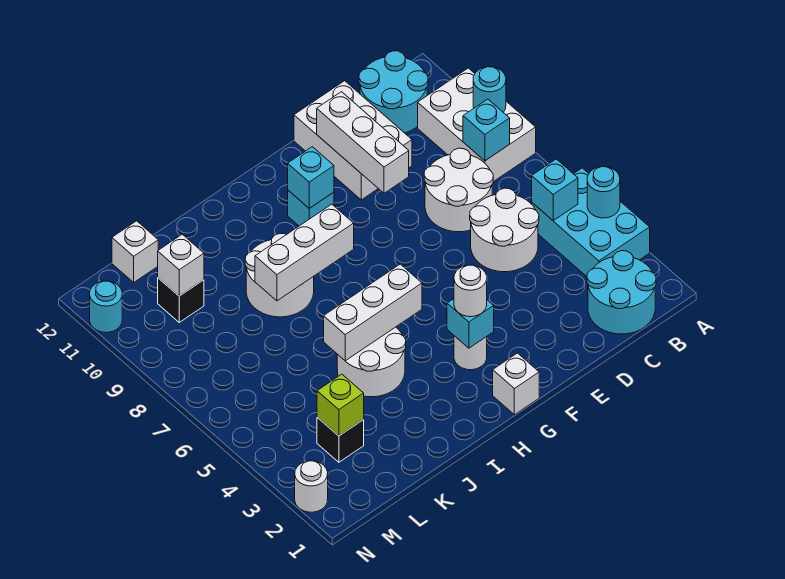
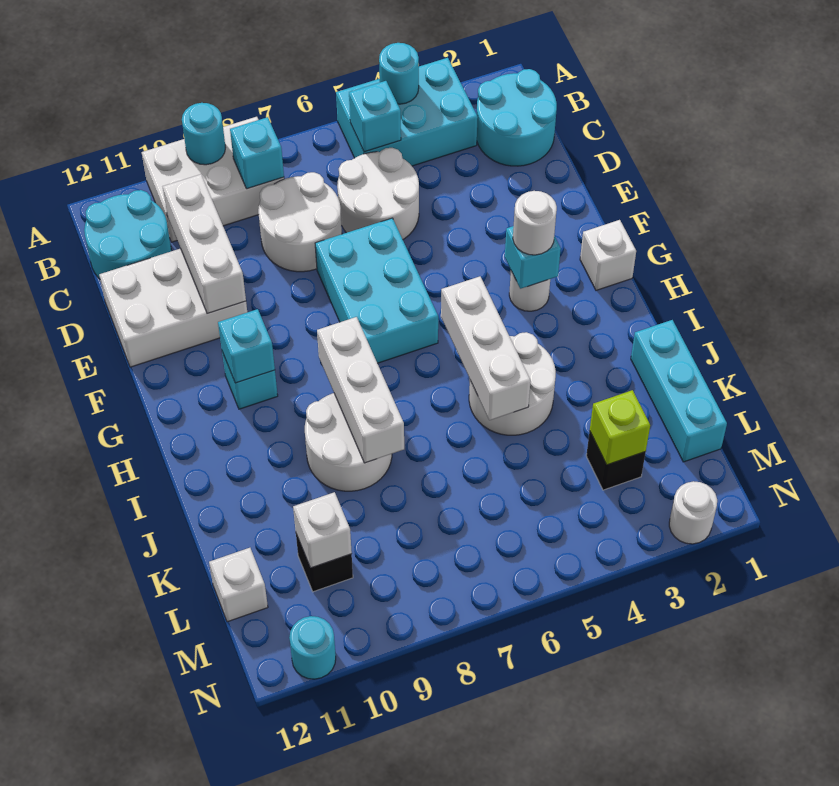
none -> cyan brick E6:G7 level 1
white brick E9:E11 level 2 -> white brick C10:E10 level 2
none -> cyan brick J1:L1 level 1

